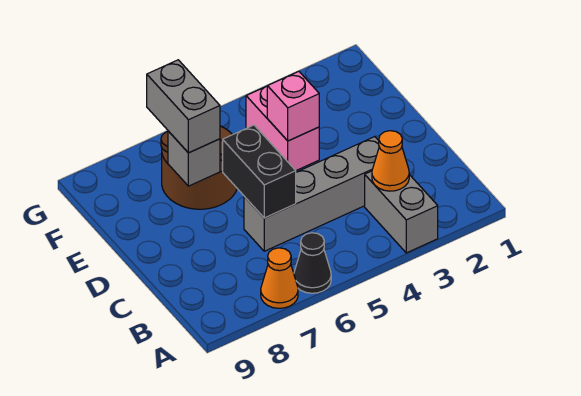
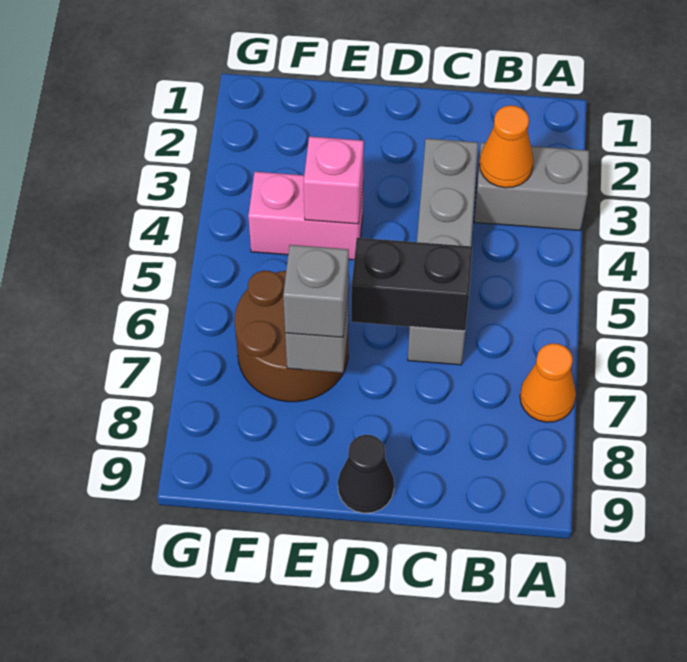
black cone A6 level 1 -> black cone D9 level 1
grey brick E7:F7 level 3 -> grey brick E7 level 3

